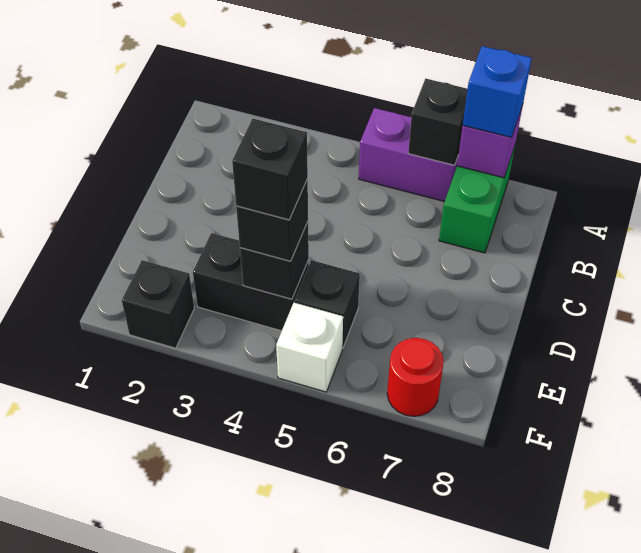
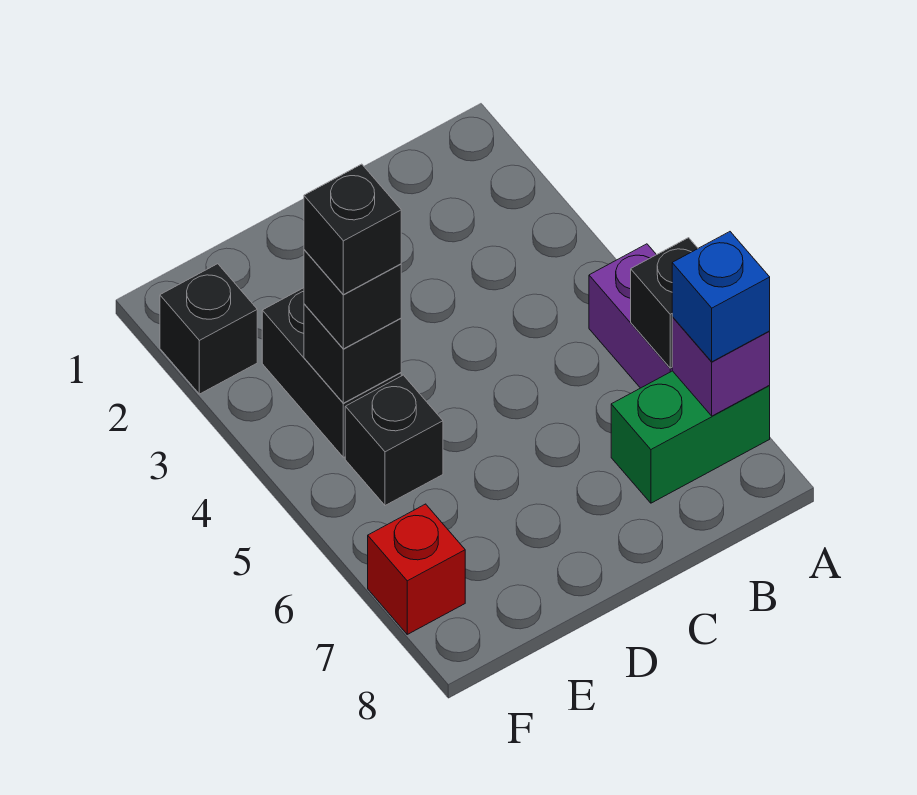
white brick F5 level 1 -> none
red round brick F7 level 1 -> red brick F7 level 1

